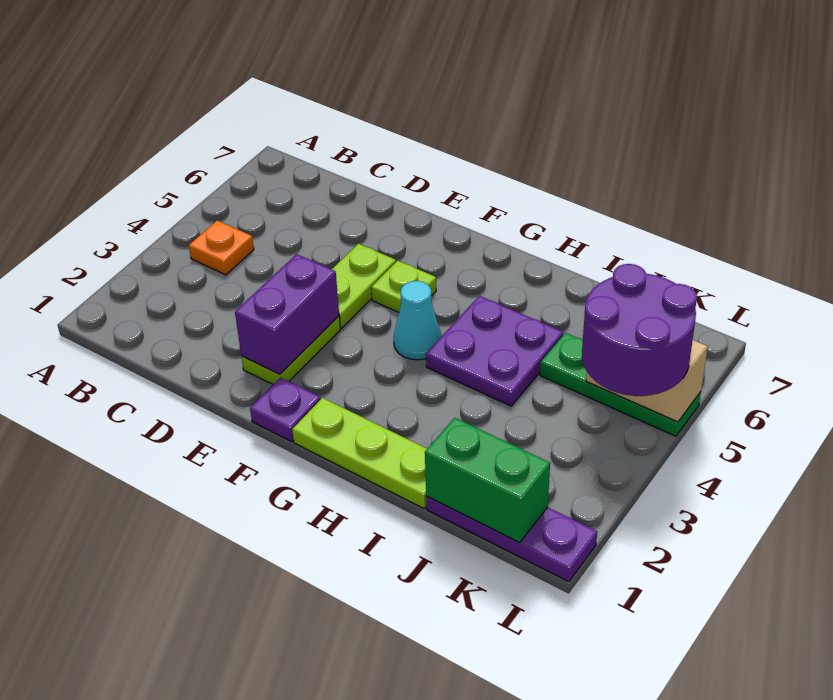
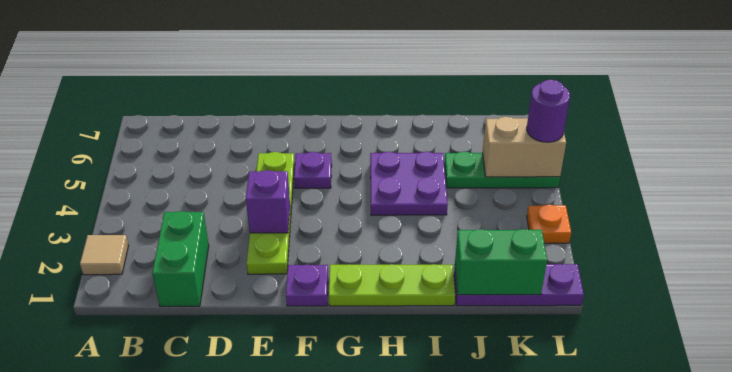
none -> tan tile A2 level 1
orange plate B4 level 1 -> orange plate L3 level 1
none -> green brick C1:C2 level 1
purple brick E2:E3 level 2 -> purple brick E3 level 2
lime plate F5 level 1 -> purple plate F5 level 1
cyan cone G4 level 1 -> none
purple round brick K4:L5 level 3 -> purple round brick L5 level 3

